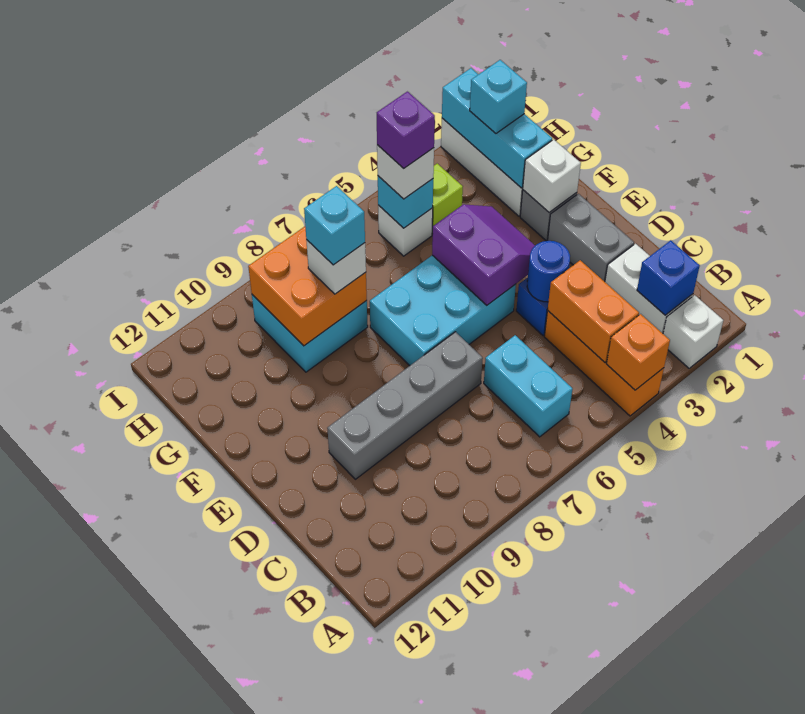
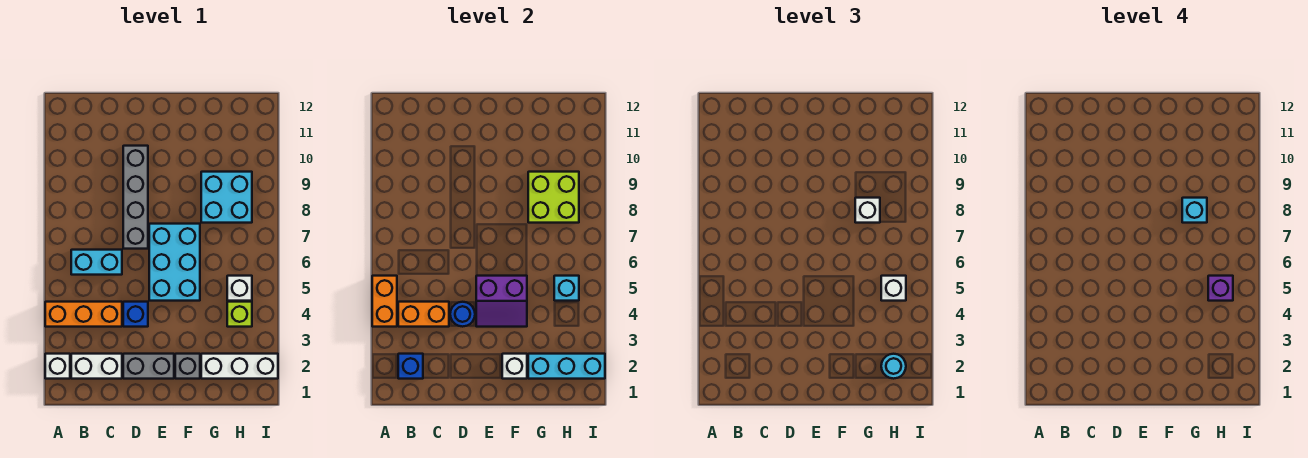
orange brick A4 level 2 -> orange brick A4:A5 level 2
orange brick G8:H9 level 2 -> lime brick G8:H9 level 2
cyan brick H2 level 3 -> cyan round brick H2 level 3

